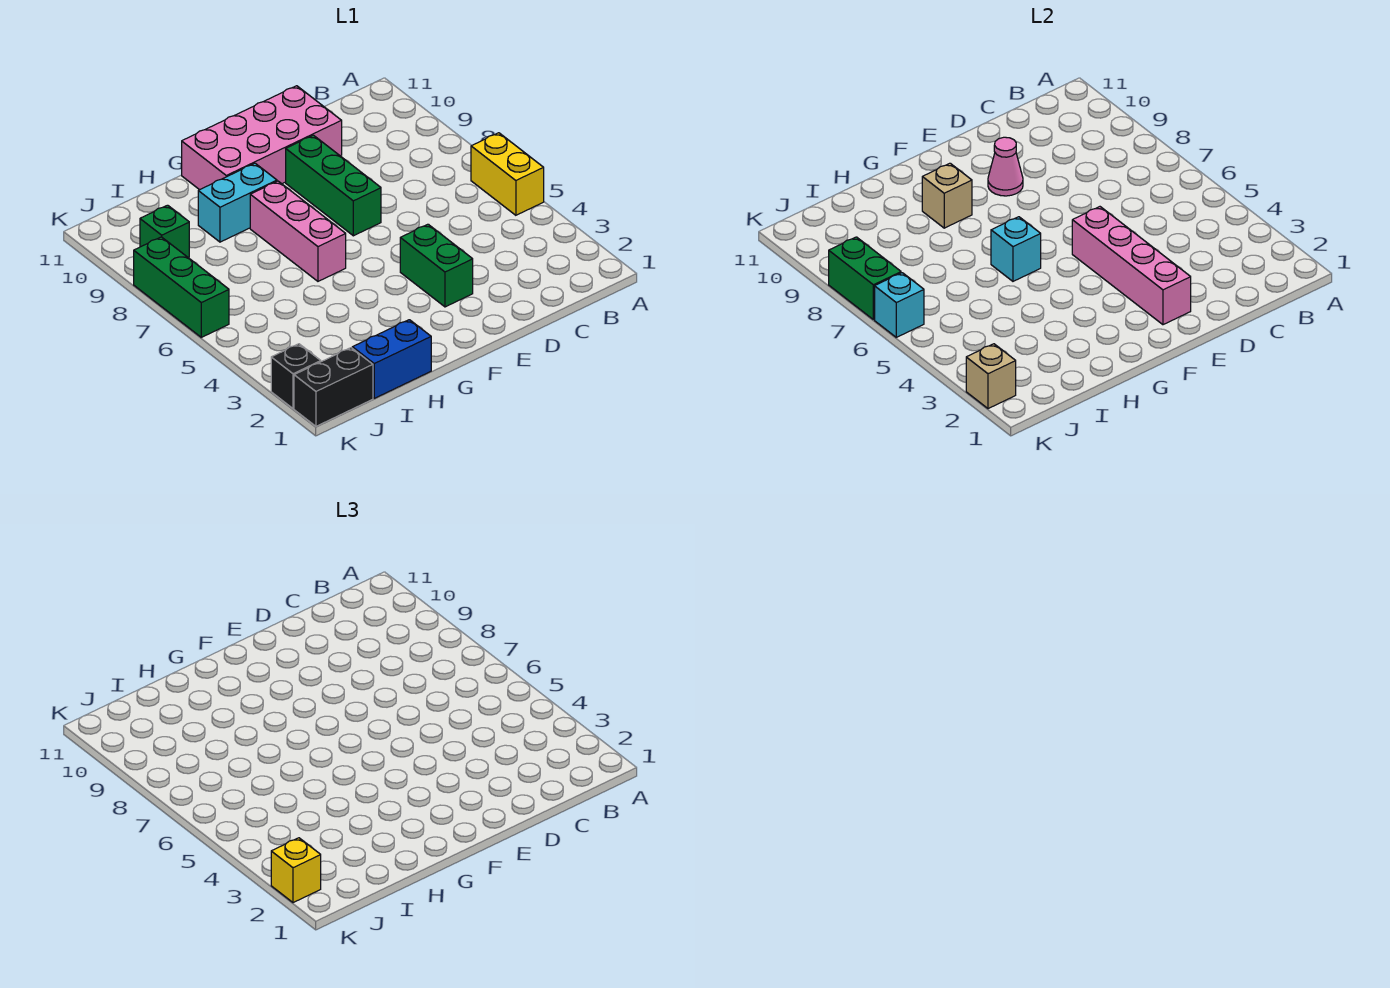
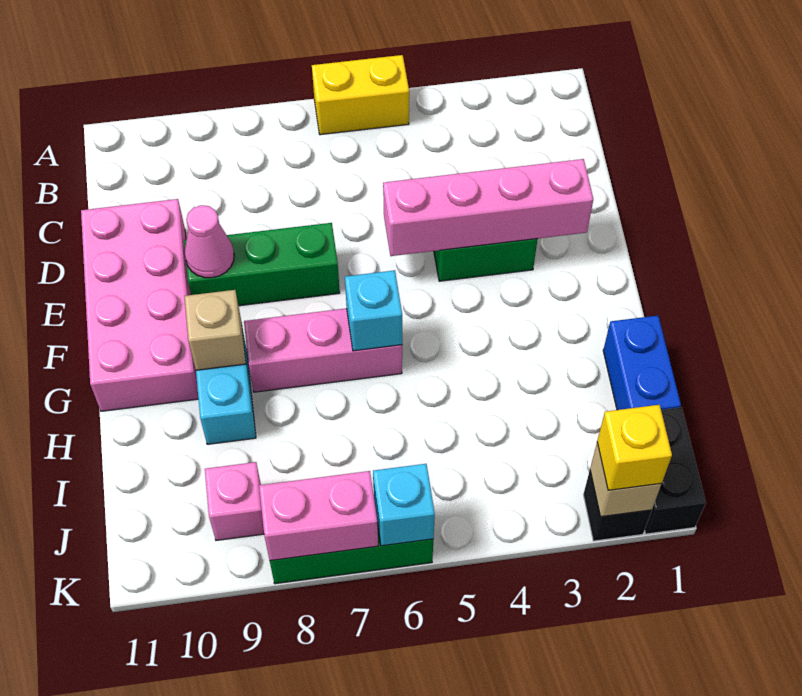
green brick J9 level 1 -> pink brick J9 level 1
green brick K7:K8 level 2 -> pink brick K7:K8 level 2

